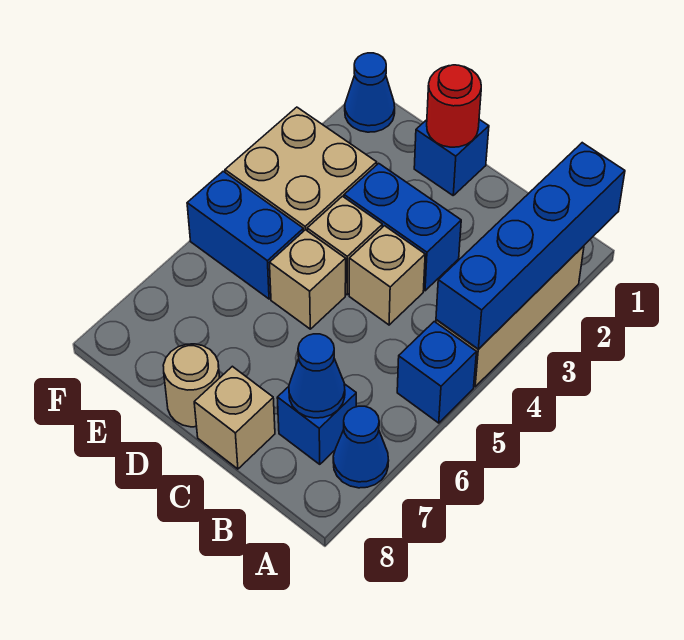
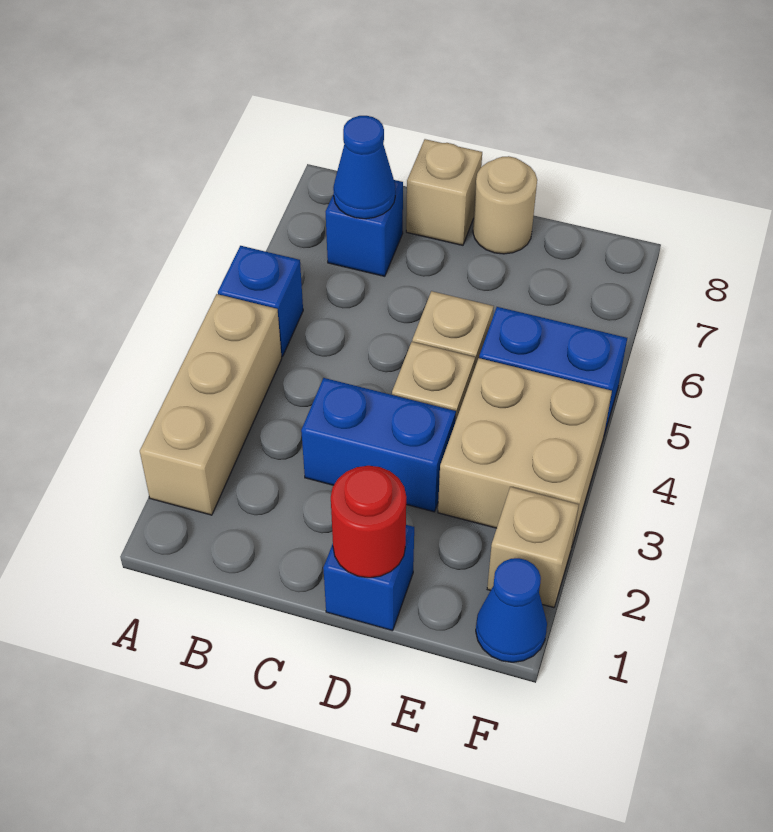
blue brick A1:A4 level 2 -> none
blue cone A7 level 1 -> none
tan brick C4 level 1 -> tan brick F2 level 1

